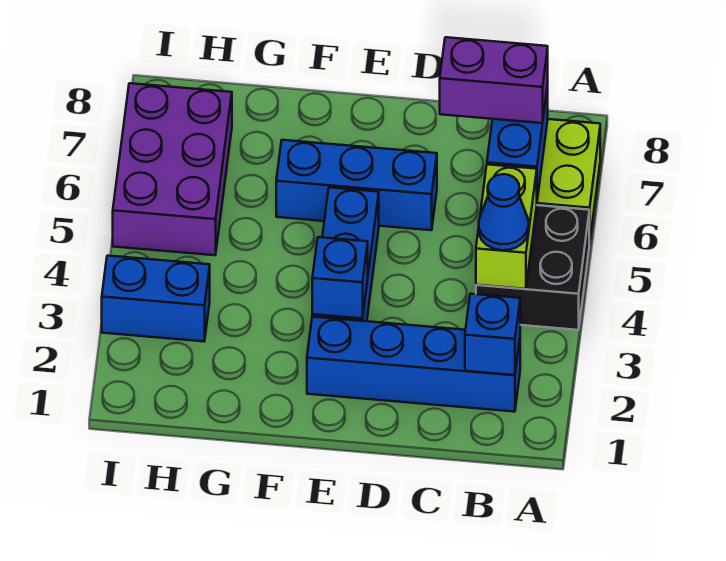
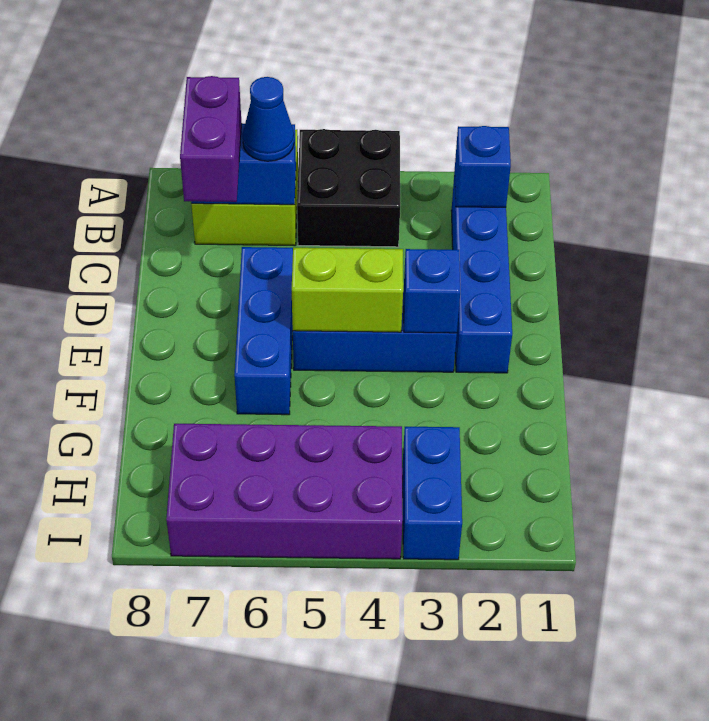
lime brick B4:B5 level 2 -> lime brick E4:E5 level 2
blue cone B4 level 3 -> blue cone B6 level 3
purple brick H5:I7 level 1 -> purple brick H4:I7 level 1

